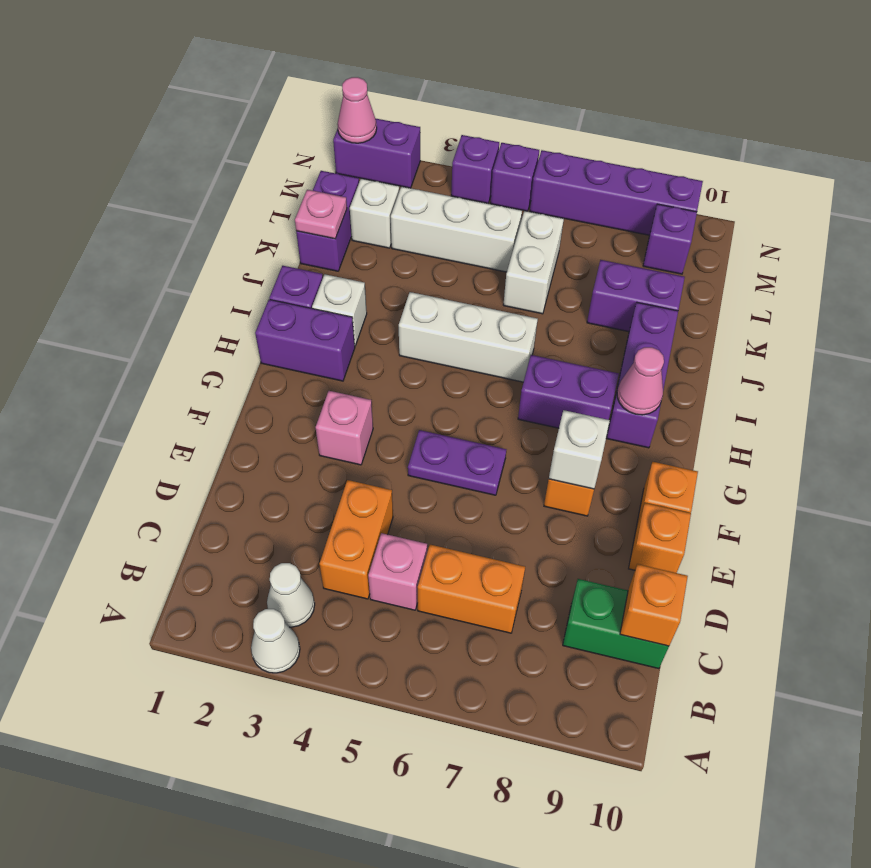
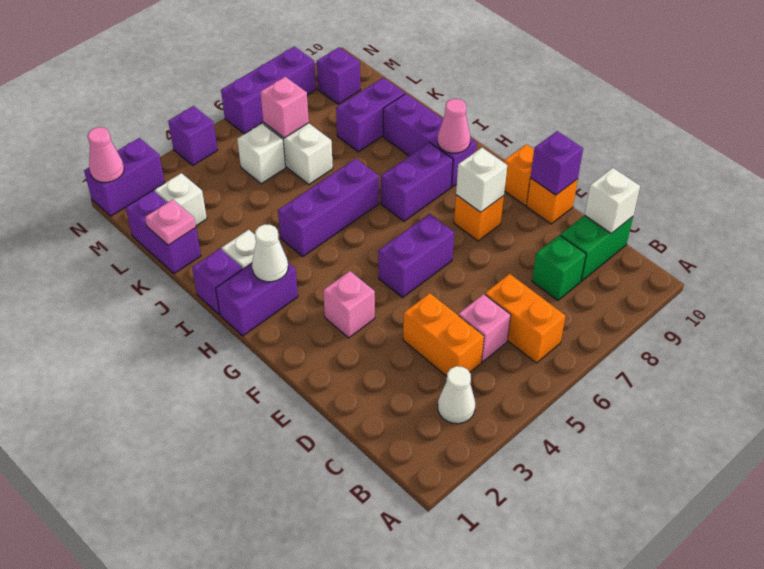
white cone A3 level 1 -> white cone H2 level 2
orange brick C6:C7 level 1 -> orange brick B6:C6 level 1
none -> green brick C8 level 1
orange brick C10 level 2 -> white brick C10 level 2
purple plate F5:F6 level 1 -> purple brick F5:F6 level 1
white brick I4:I6 level 1 -> purple brick I4:I6 level 1
white brick L3:L5 level 1 -> white brick L5 level 1
none -> pink brick L6 level 2
purple brick N5 level 1 -> purple brick E10 level 2
purple brick N6:N9 level 1 -> purple brick N6:N8 level 1

